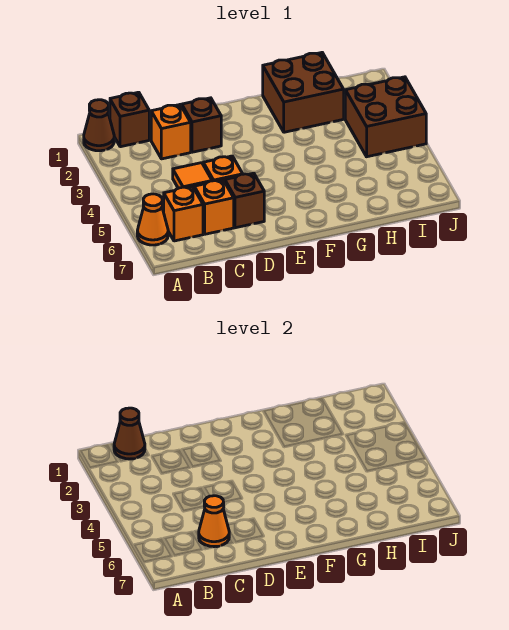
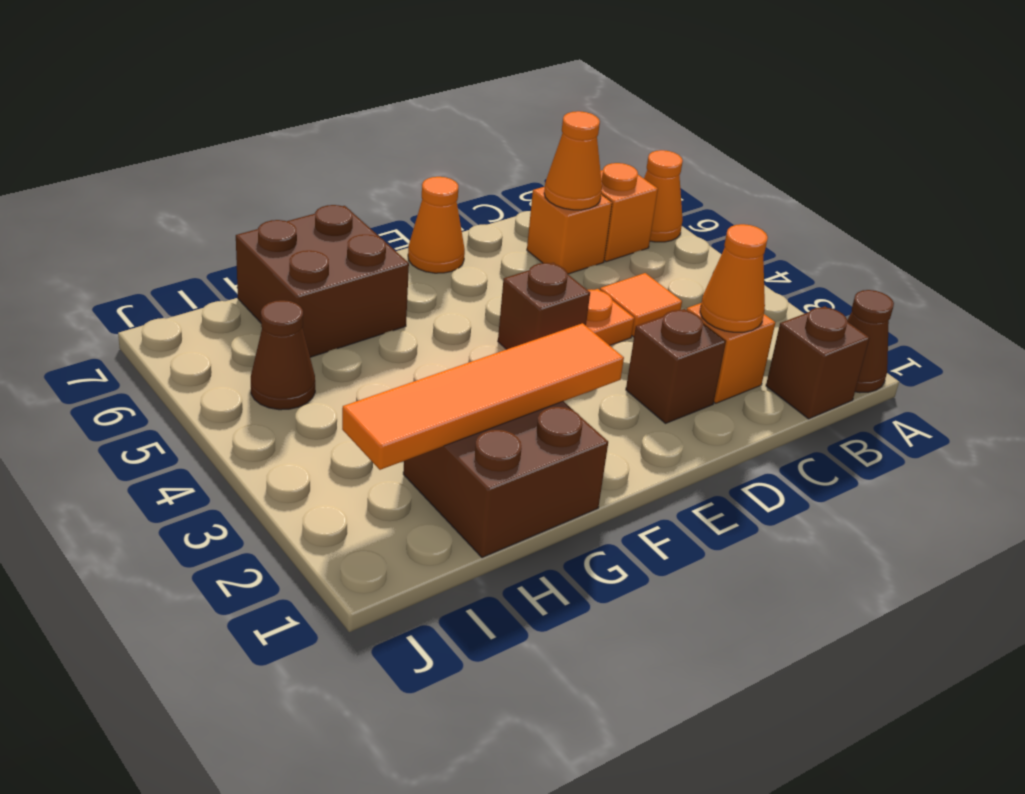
brown cone B1 level 2 -> brown cone I5 level 1
none -> orange cone C2 level 2
brown brick D6 level 1 -> brown brick E4 level 1
none -> orange cone E7 level 1
none -> orange tile F2:I2 level 2
brown brick I3:J4 level 1 -> brown brick G6:H7 level 1

